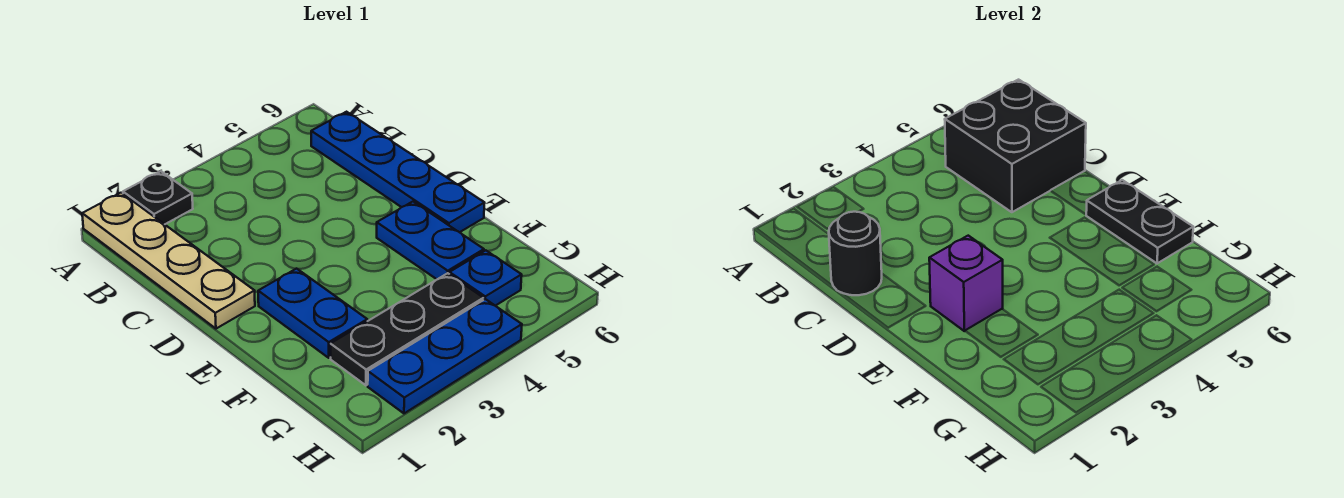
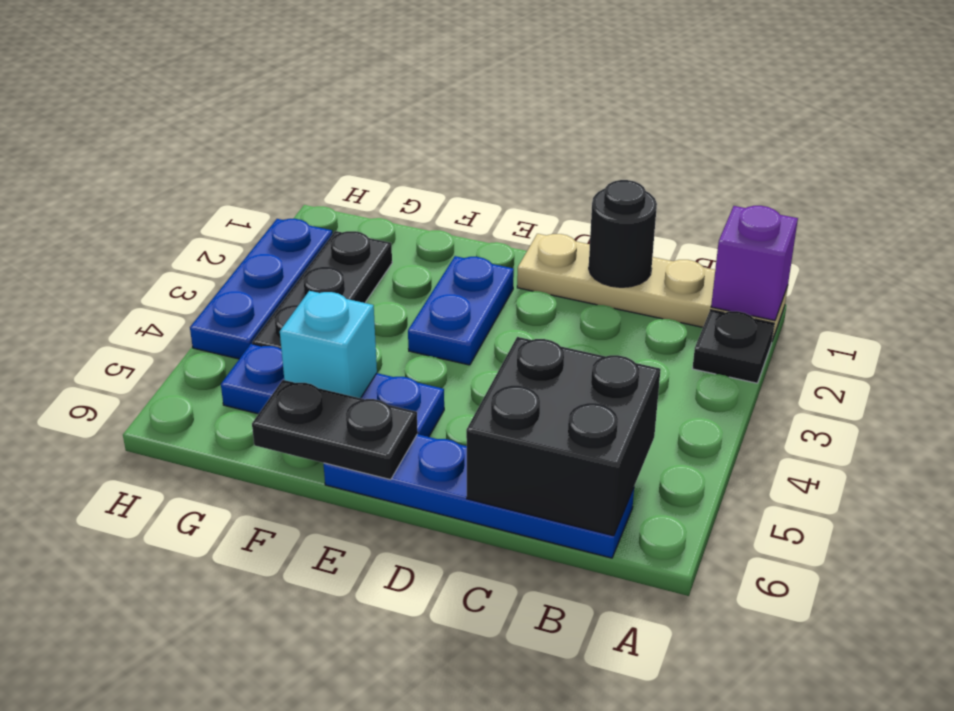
blue plate E2:F2 level 1 -> blue plate E2:E3 level 1
purple brick E2 level 2 -> purple brick A1 level 2
none -> cyan brick F5 level 2

